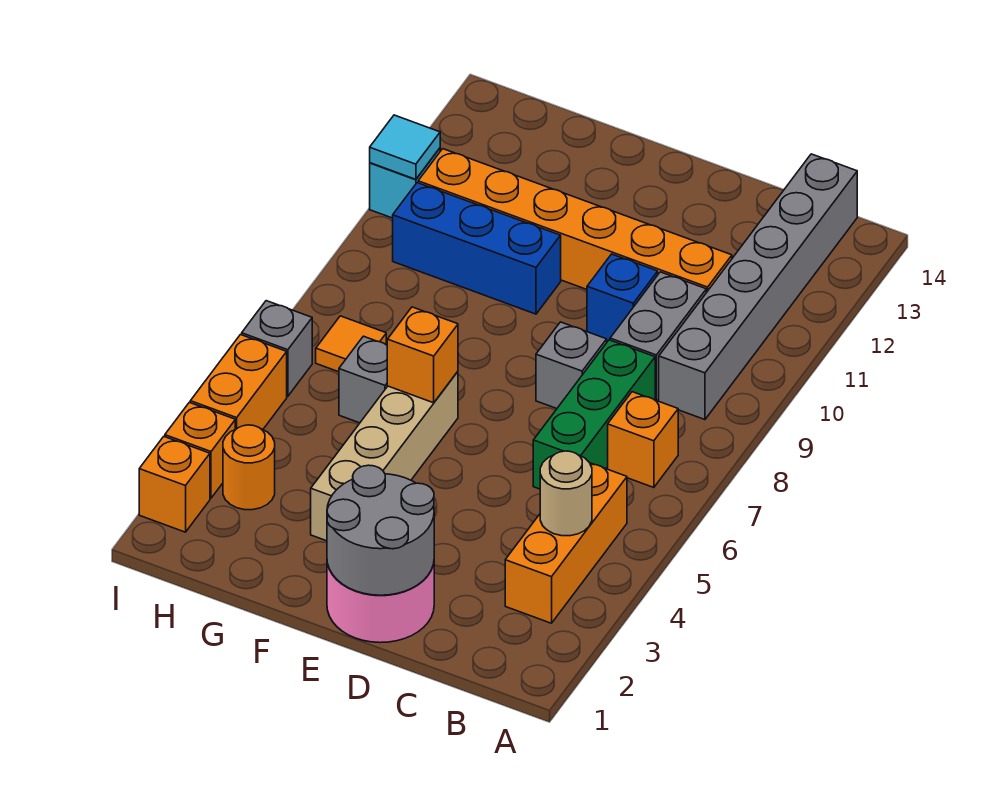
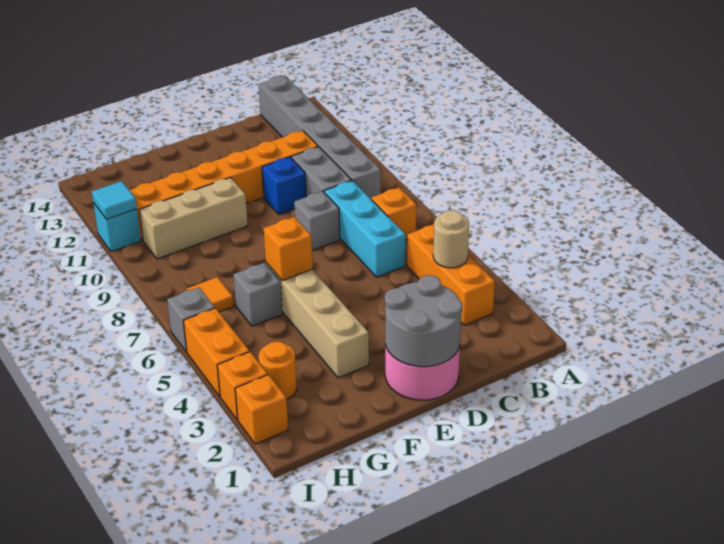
green brick C6:C8 level 1 -> cyan brick C6:C8 level 1
blue brick F10:H10 level 1 -> tan brick F10:H10 level 1

